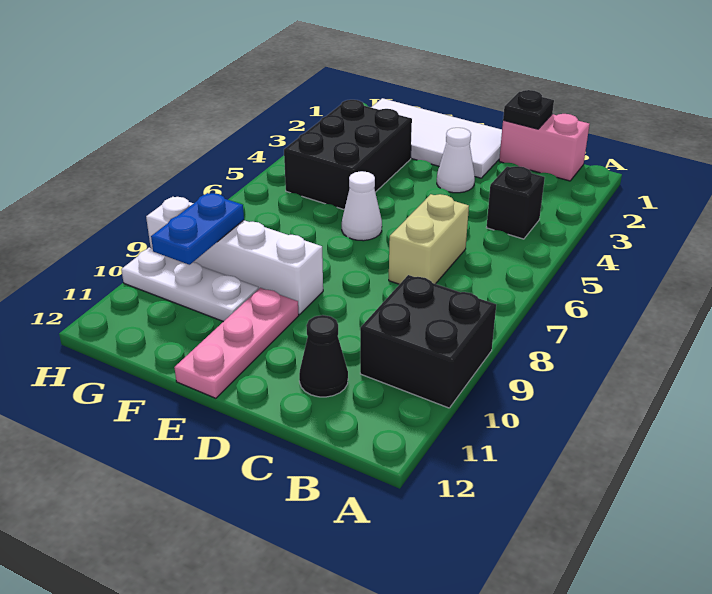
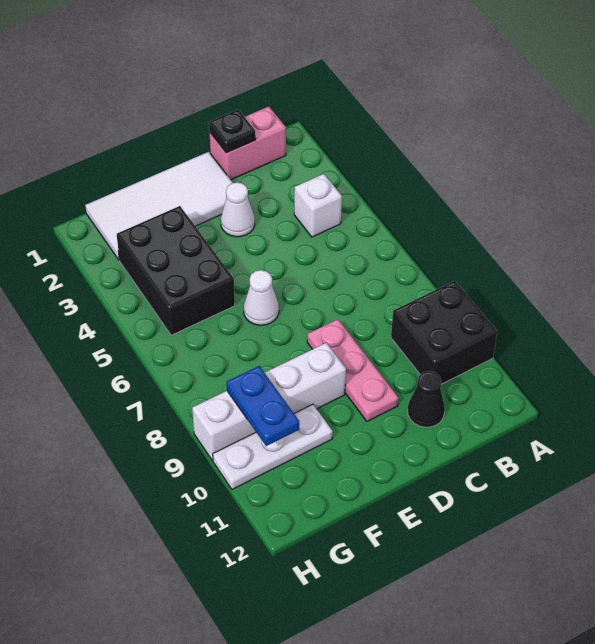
black brick B4 level 1 -> white brick B4 level 1
tan brick C6:C7 level 1 -> none
pink plate E10:E12 level 1 -> pink plate D8:D10 level 1

